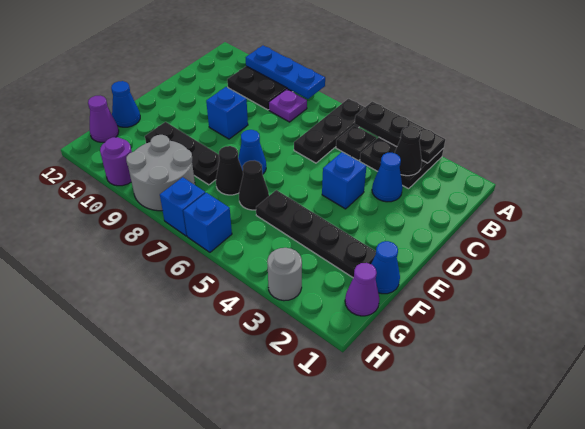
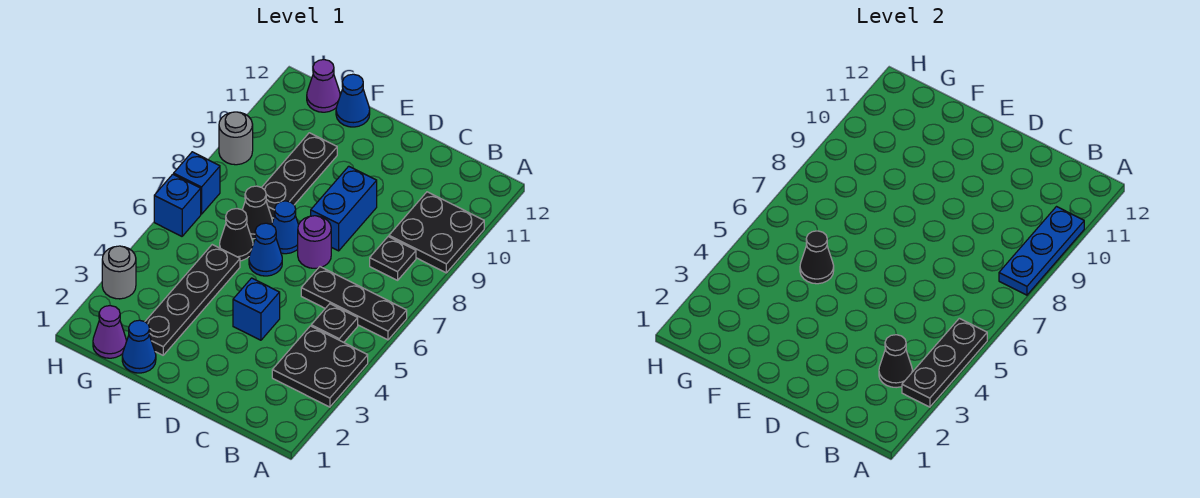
purple plate B8 level 1 -> black plate B8 level 1
blue cone C3 level 1 -> blue cone E6 level 1
blue brick D9 level 1 -> blue brick D8:D9 level 1
none -> black cone F5 level 2
grey round brick G8:H9 level 1 -> grey round brick H9 level 1
purple round brick H10 level 1 -> purple round brick D7 level 1

